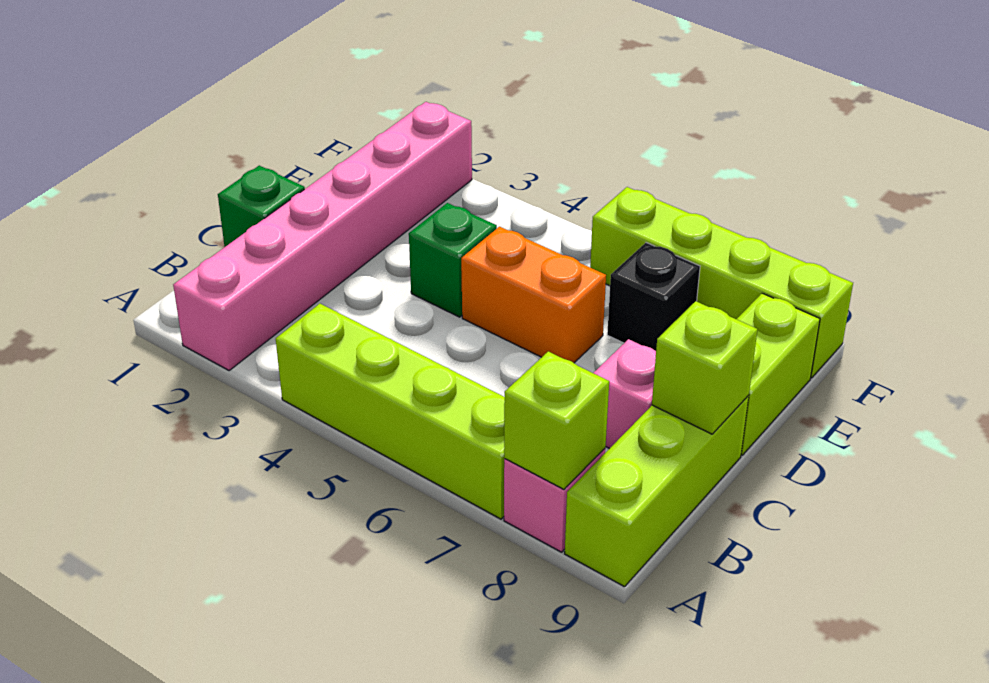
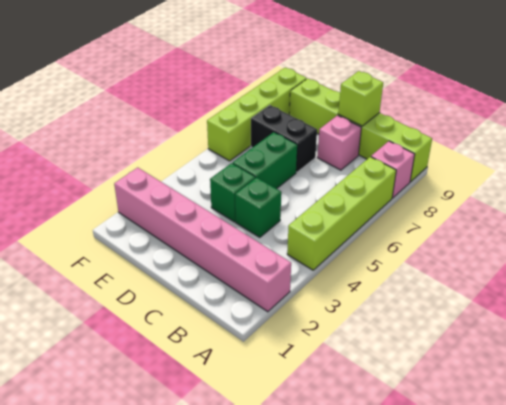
lime brick A8 level 2 -> none
green brick C1 level 1 -> green brick C4 level 1
orange brick D5:D6 level 1 -> green brick D5:D6 level 1
black brick E7 level 1 -> black brick D7:E7 level 1

